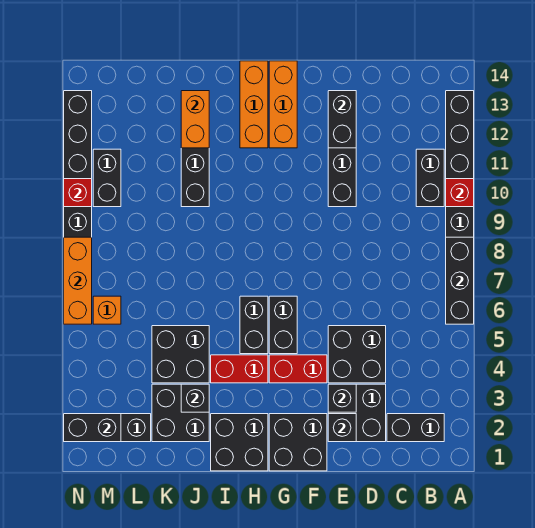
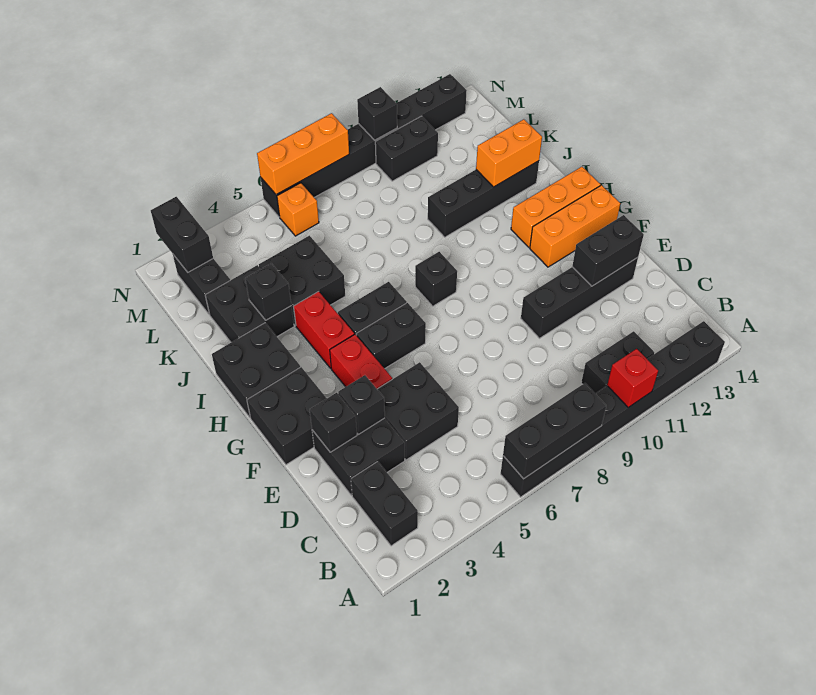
none -> black brick H8 level 1
red brick N10 level 2 -> black brick N10 level 2

